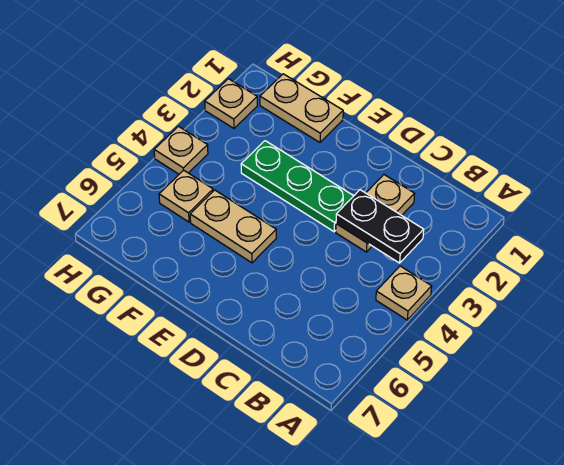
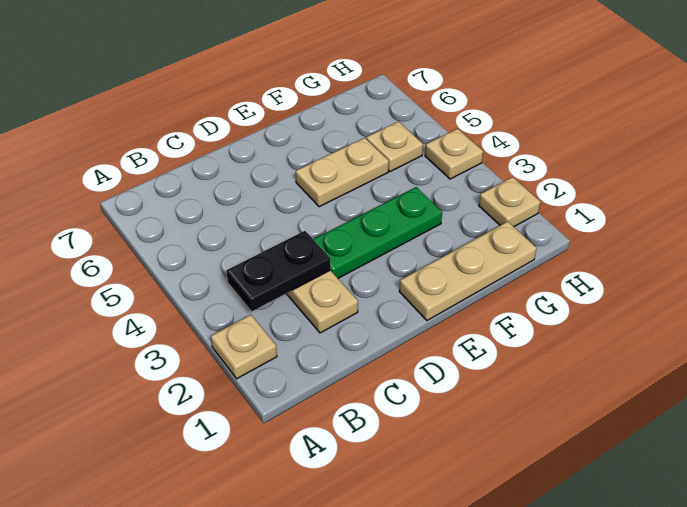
tan plate A4 level 1 -> tan plate A2 level 1
tan plate F1:G1 level 1 -> tan plate E1:G1 level 1

